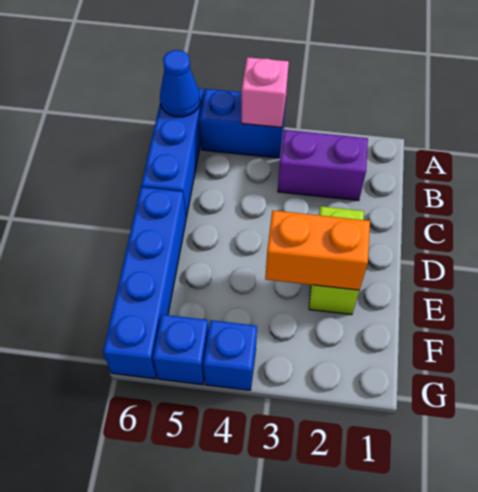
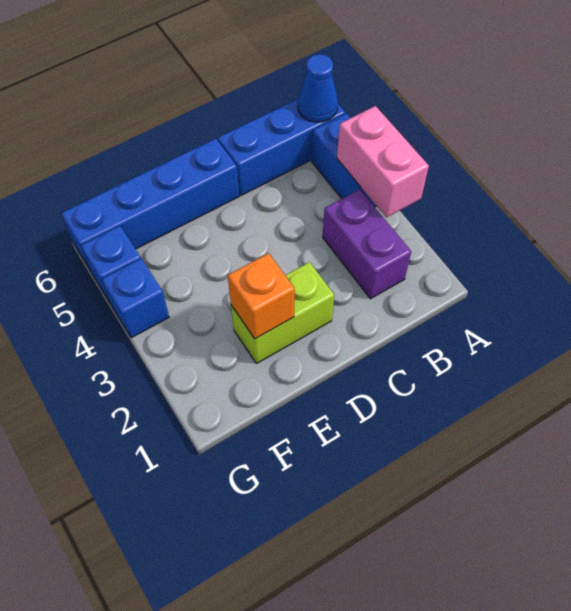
pink brick A4 level 2 -> pink brick A3:A4 level 2
orange brick E2:E3 level 2 -> orange brick E2 level 2

